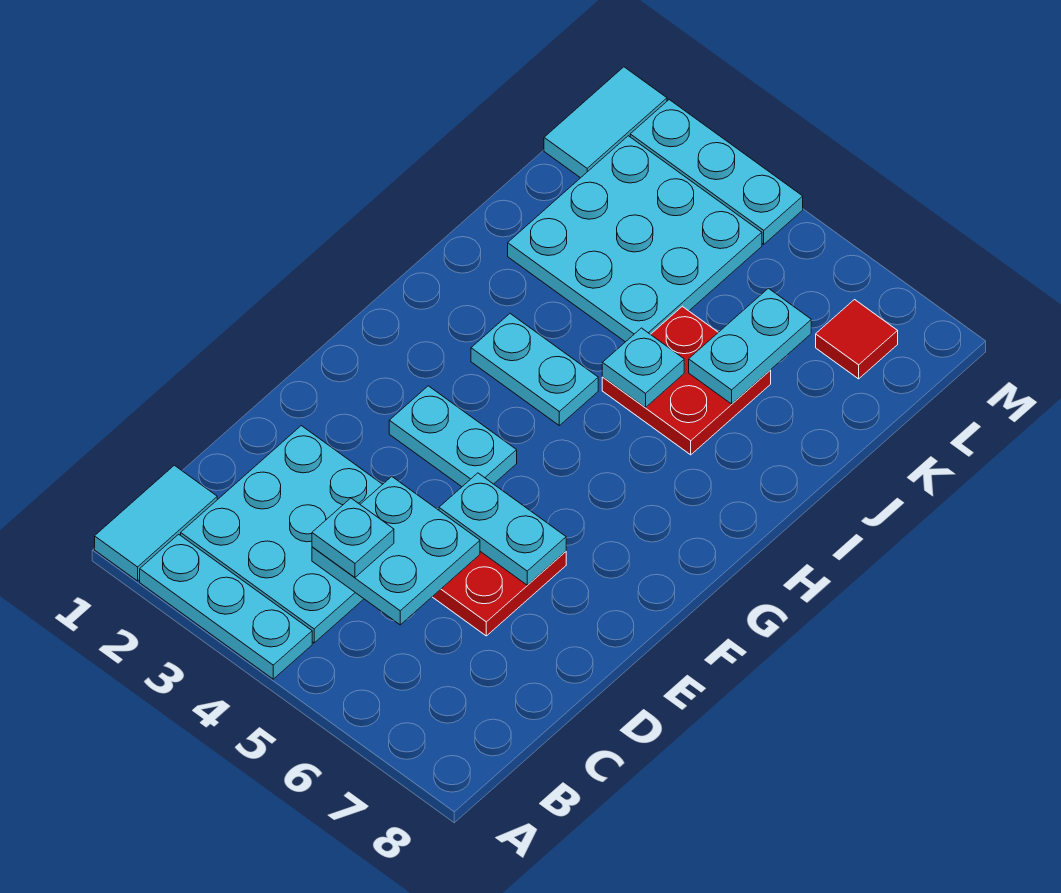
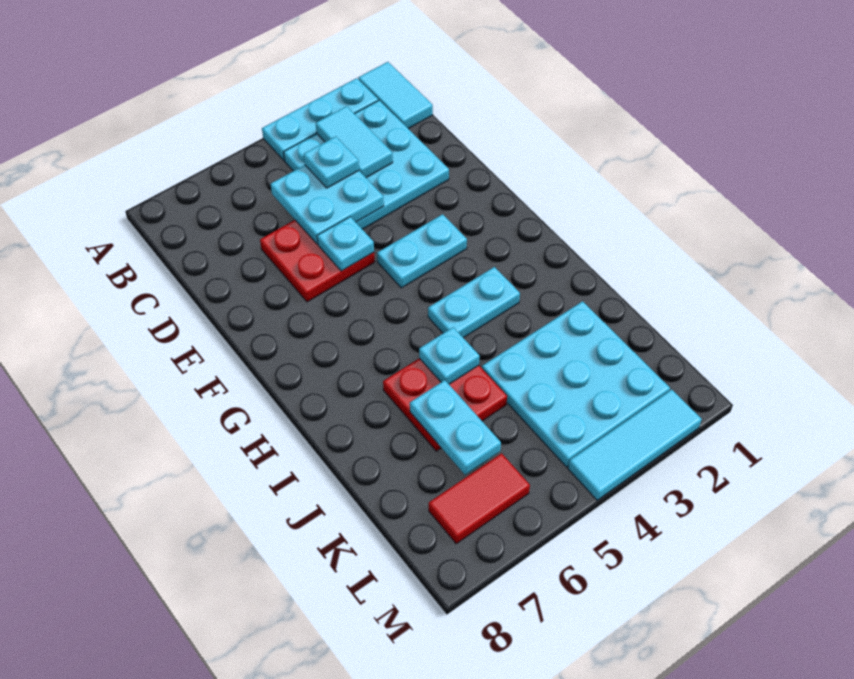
cyan plate E5:E6 level 2 -> cyan plate E5 level 2
cyan tile L1:M1 level 1 -> cyan tile B3:C3 level 2
red tile L7 level 1 -> red tile L6:L7 level 1
cyan plate M2:M4 level 1 -> cyan tile M2:M4 level 1

